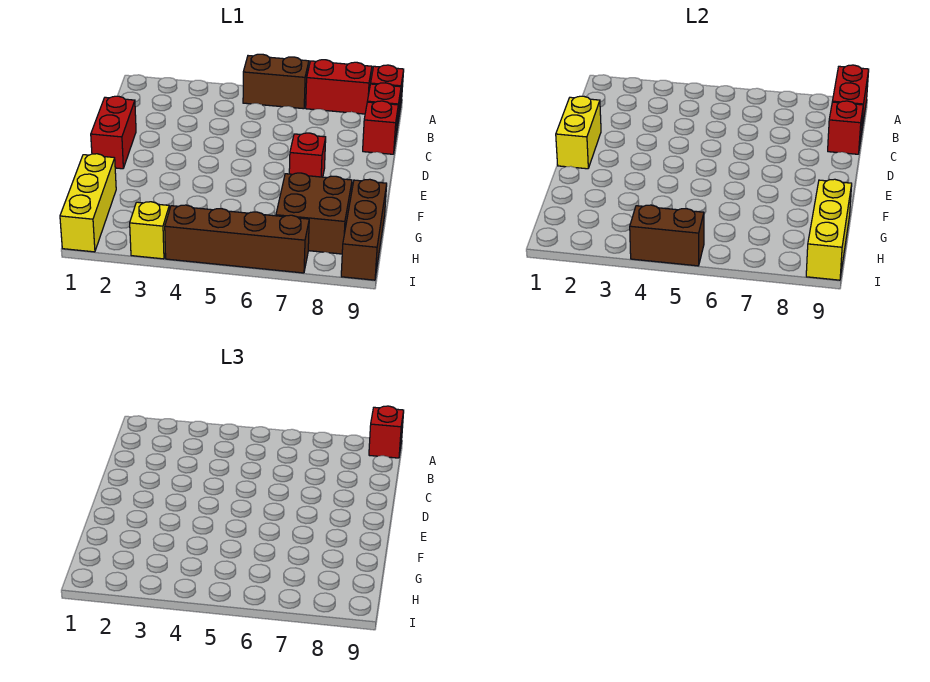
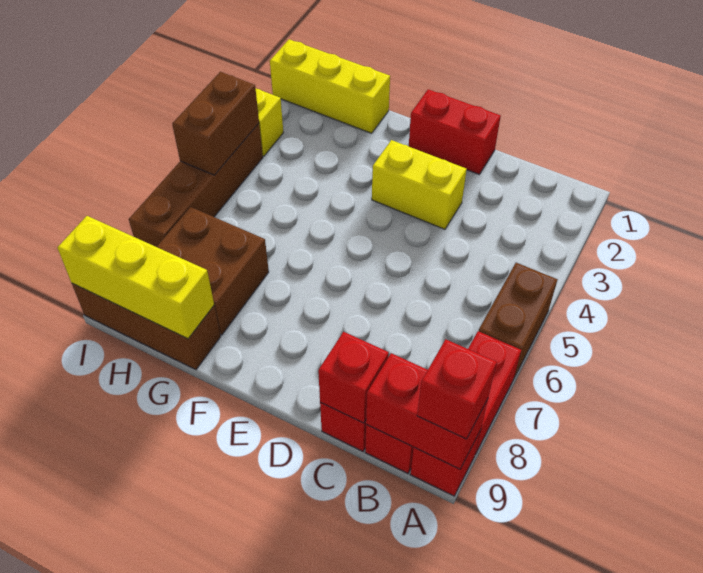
yellow brick D1:E1 level 2 -> yellow brick D3:E3 level 1
red brick E7 level 1 -> none

